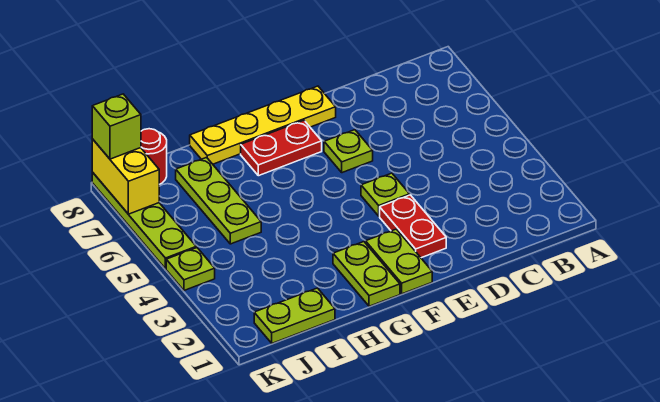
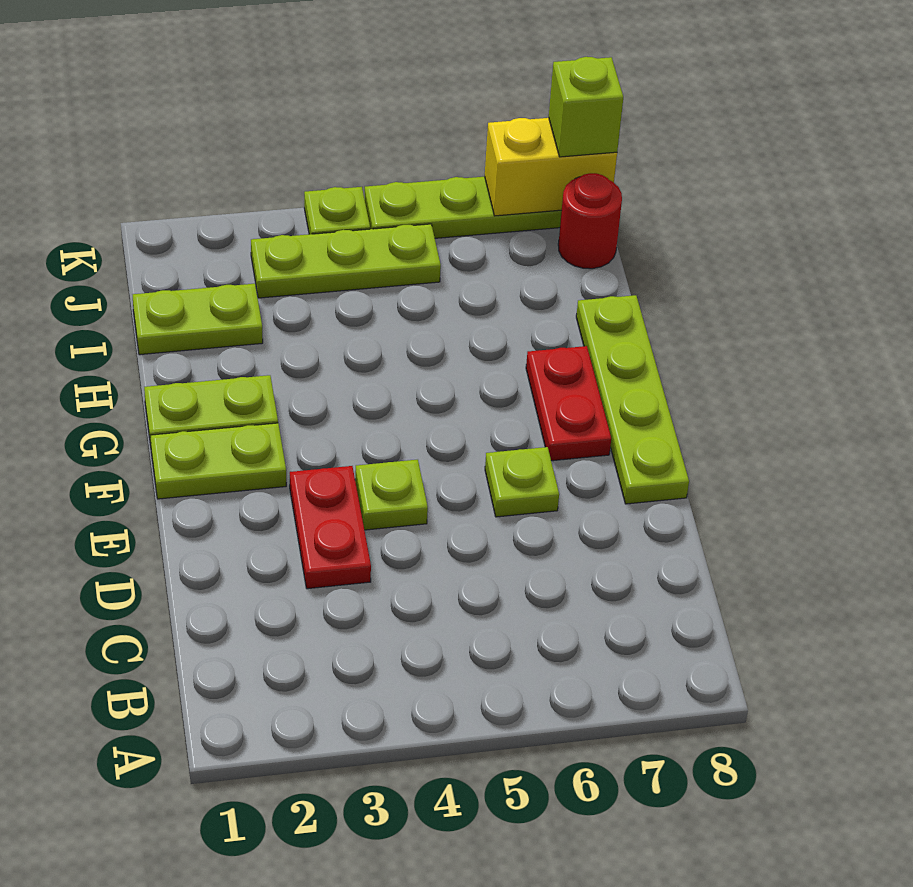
red plate E2:E3 level 1 -> red plate D3:E3 level 1
yellow plate E8:H8 level 1 -> lime plate E8:H8 level 1
lime plate I1:J1 level 1 -> lime plate I1:I2 level 1
lime plate I5:I7 level 1 -> lime plate J3:J5 level 1

